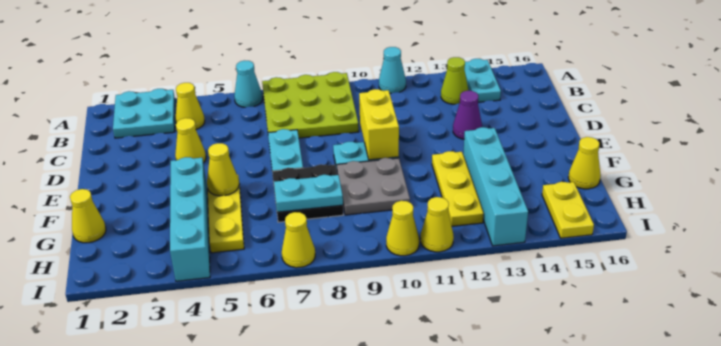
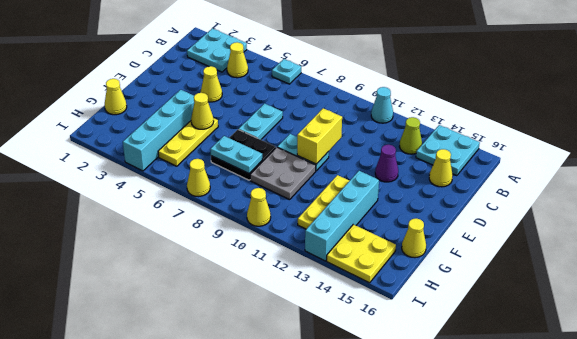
cyan cone A6 level 1 -> cyan plate A6 level 1
lime plate A7:C9 level 1 -> none
cyan plate A14:B14 level 1 -> cyan plate A14:B15 level 1
yellow plate H15:I15 level 1 -> yellow plate H14:I15 level 1
yellow cone I11 level 1 -> yellow cone C15 level 1

